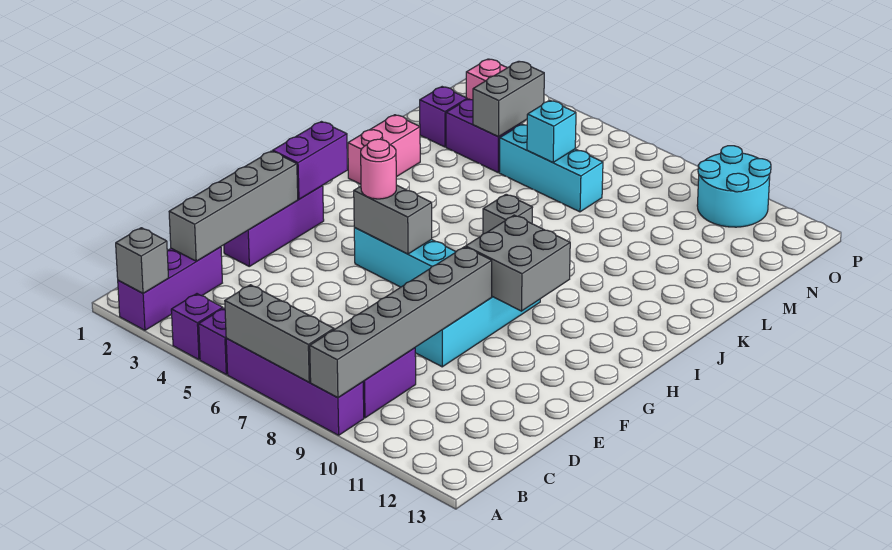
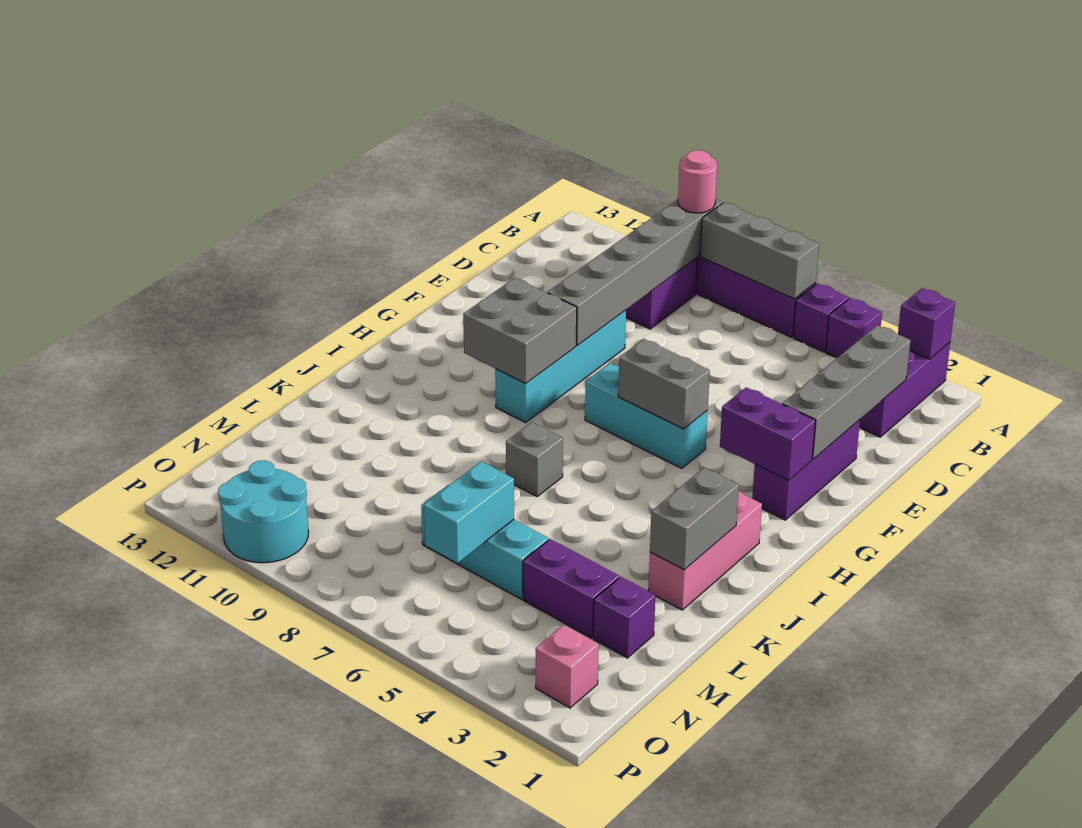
grey brick A2 level 2 -> purple brick A2 level 2
purple brick G2:H2 level 2 -> purple brick G2:G3 level 2
pink round brick G5 level 3 -> pink round brick A9 level 3
pink brick J2:K2 level 1 -> pink brick I2:K2 level 1
grey brick M4:N4 level 2 -> grey brick J2:K2 level 2
cyan brick M6 level 2 -> cyan brick M6:N6 level 2

